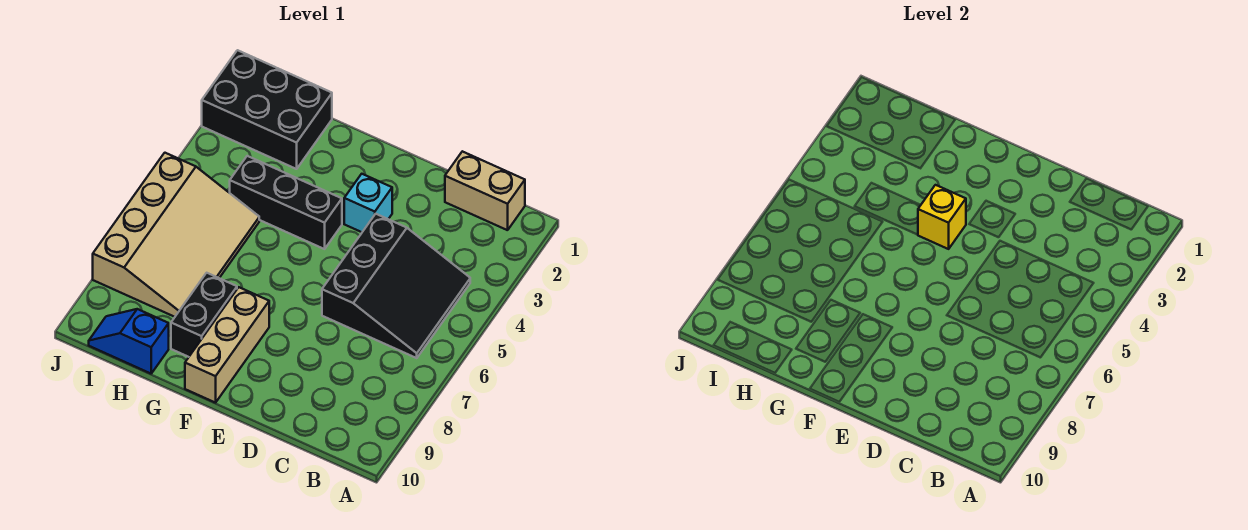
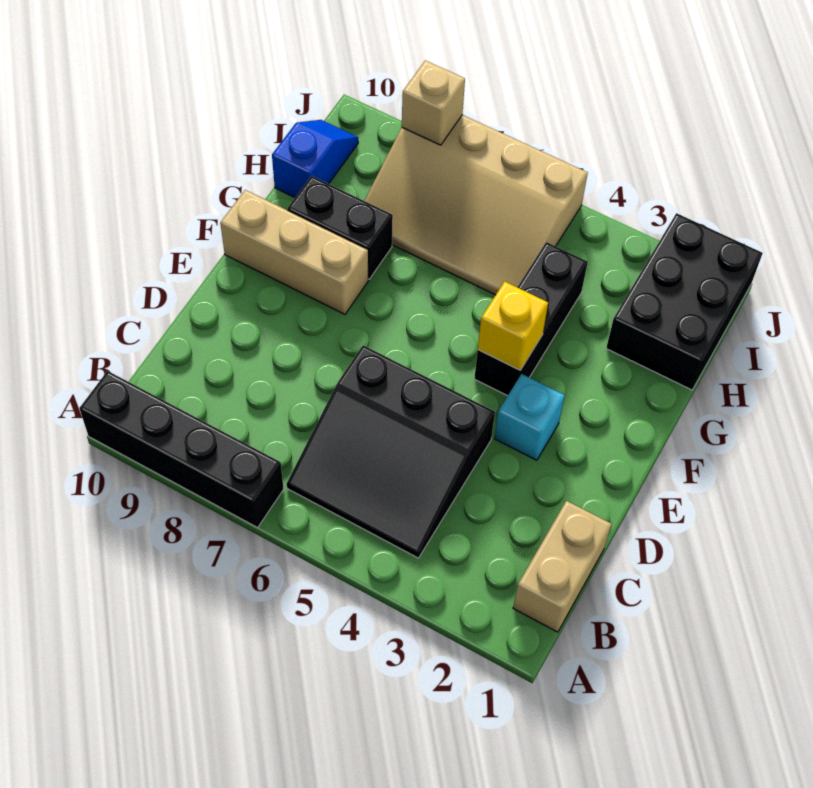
none -> black brick A7:A10 level 1
none -> tan brick J8 level 2

